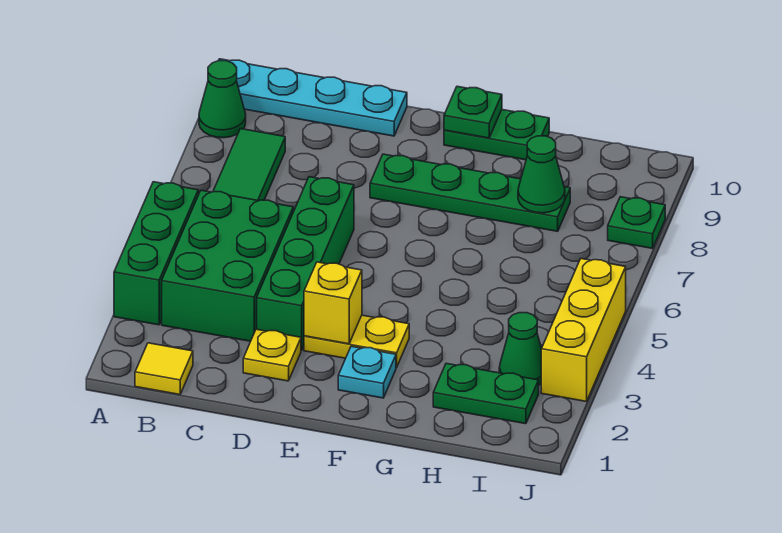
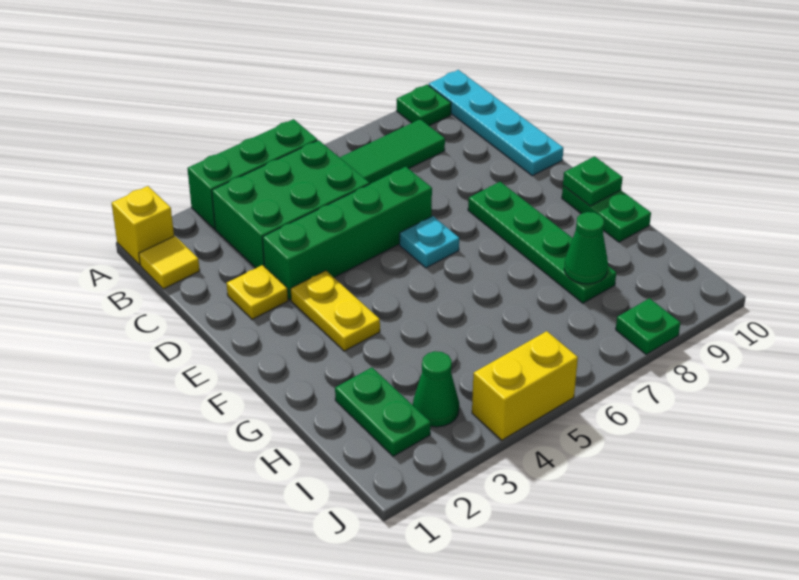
green cone A9 level 1 -> green plate A9 level 1
yellow brick E3 level 2 -> yellow brick A1 level 1
cyan plate F2 level 1 -> cyan plate E6 level 1
yellow brick J3:J5 level 1 -> yellow brick J4:J5 level 1

